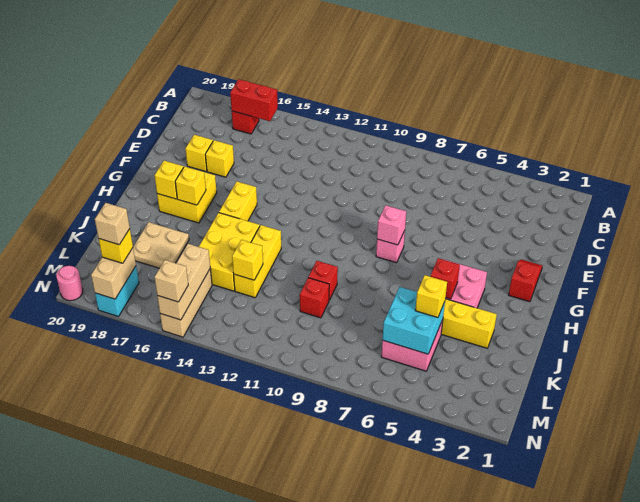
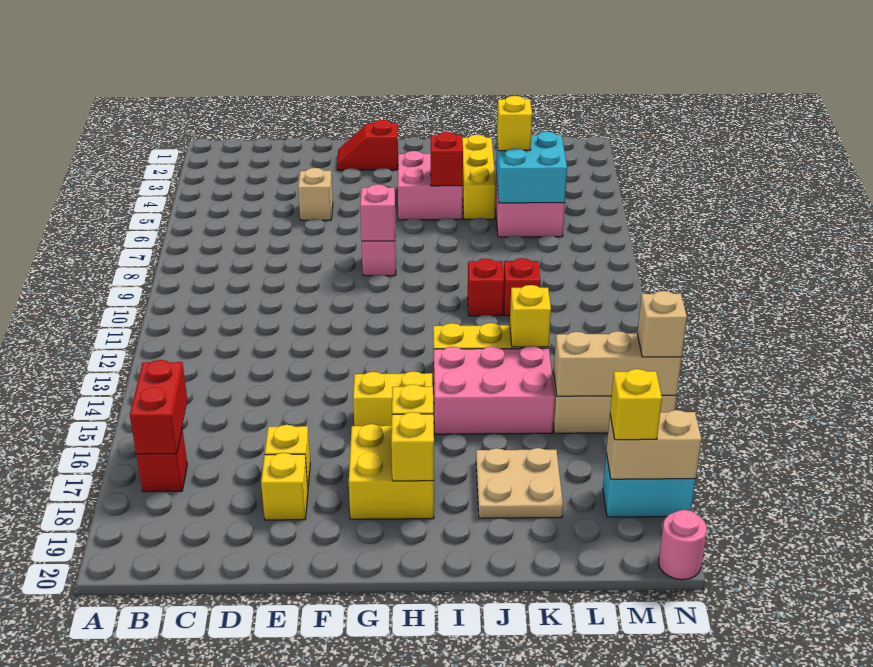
yellow brick I14:K15 level 1 -> pink brick I14:K15 level 1
tan brick M18 level 4 -> tan brick E5 level 1

